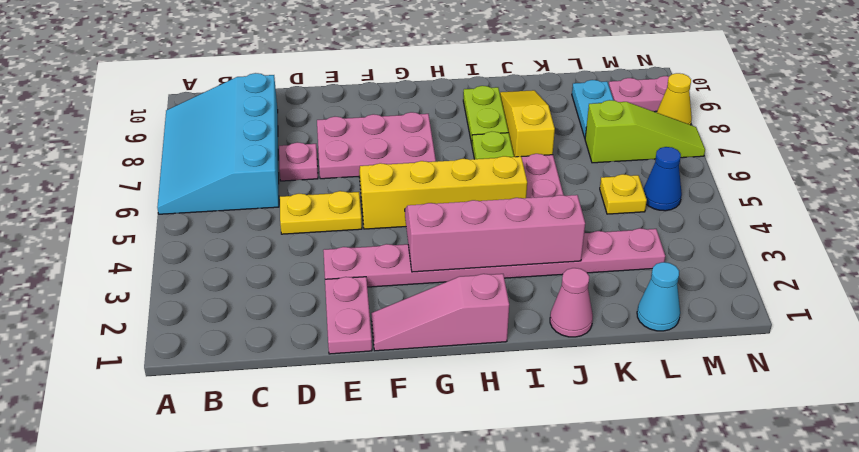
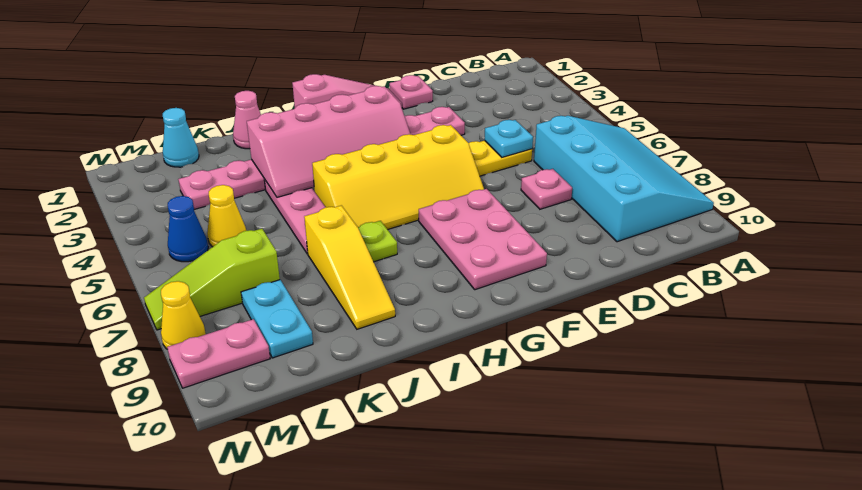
none -> cyan plate D5 level 2
pink plate E1:E2 level 1 -> pink plate E1 level 1
pink plate E7:G8 level 1 -> pink plate F7:G9 level 1
lime plate I8:I9 level 1 -> none
yellow plate L5 level 1 -> yellow cone L5 level 1

